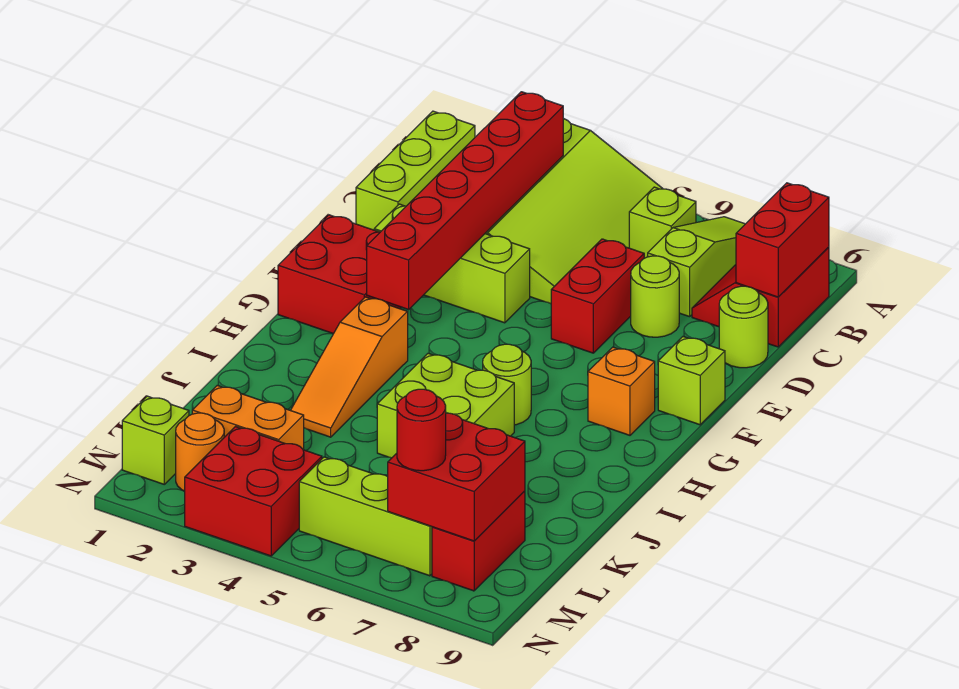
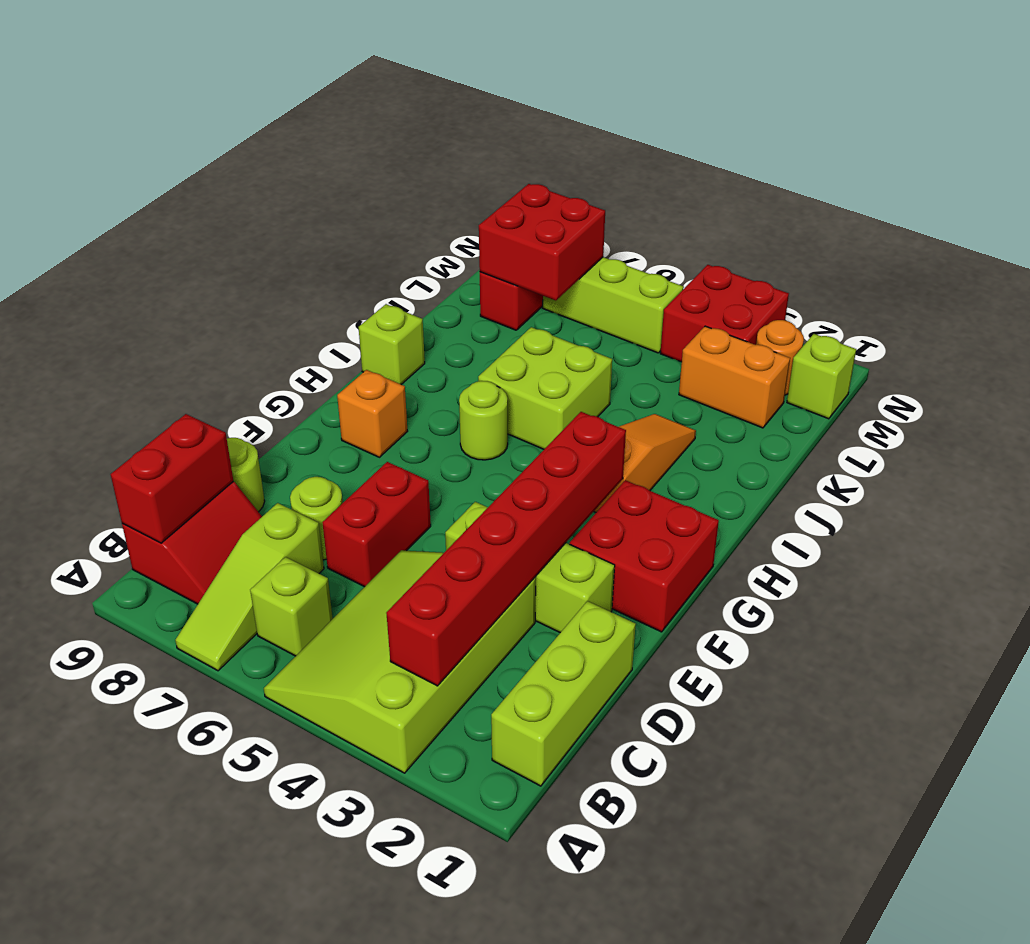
lime brick F9 level 1 -> lime brick I9 level 1
red round brick M7 level 3 -> none

